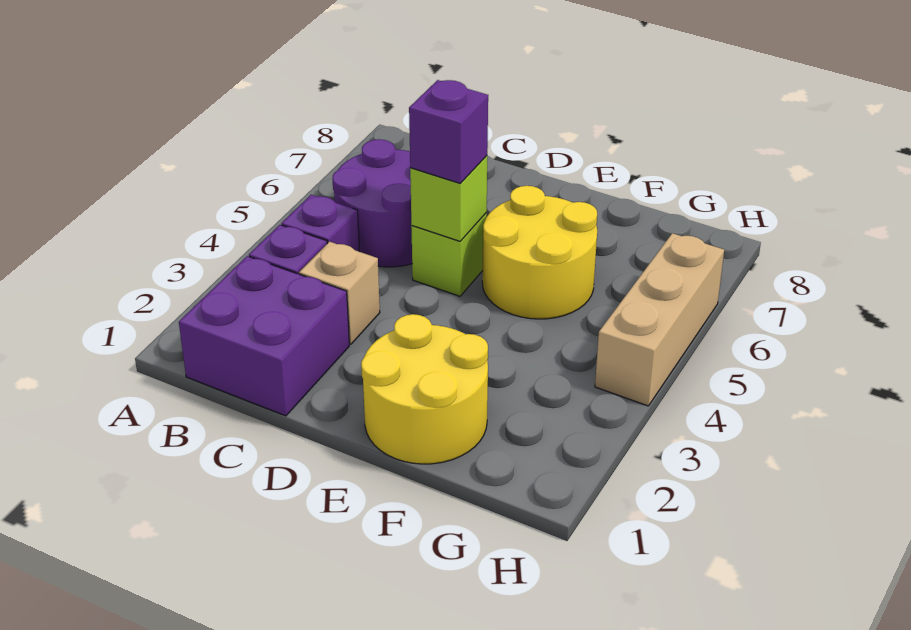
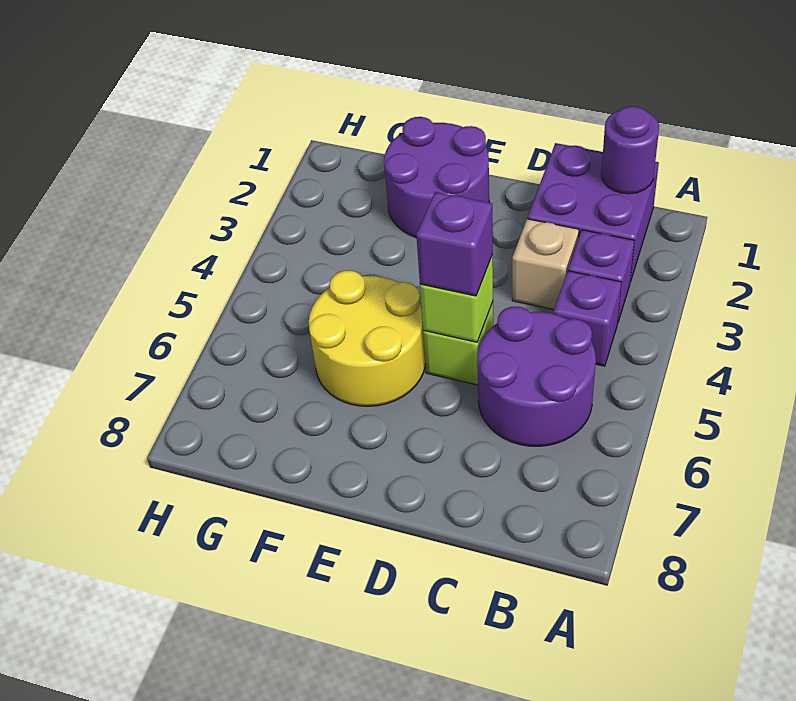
none -> purple round brick B1 level 2
yellow round brick E1:F2 level 1 -> purple round brick E1:F2 level 1
tan brick H4:H6 level 1 -> none

